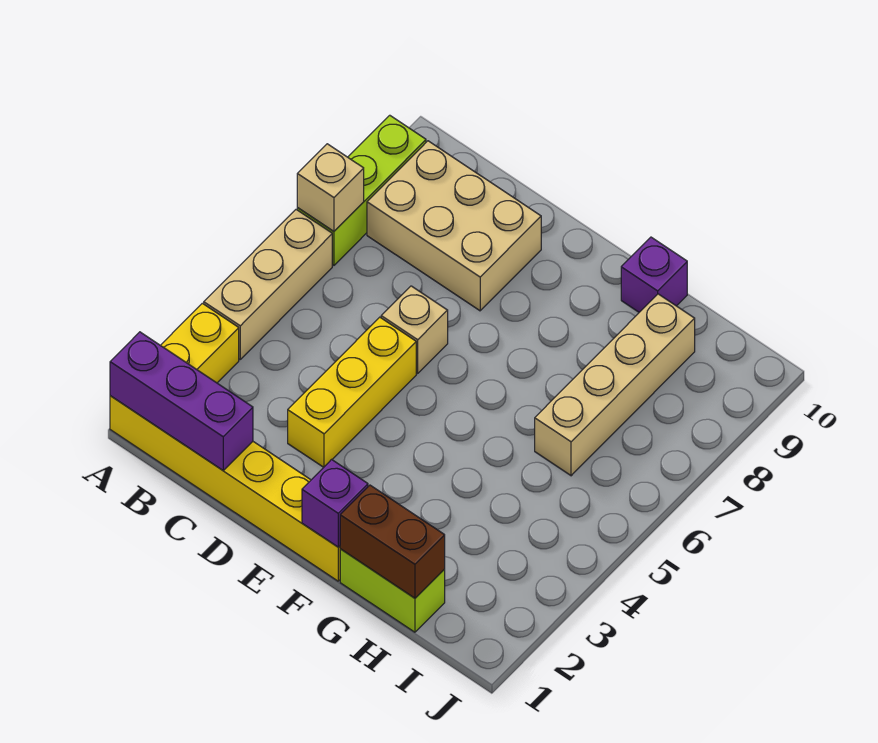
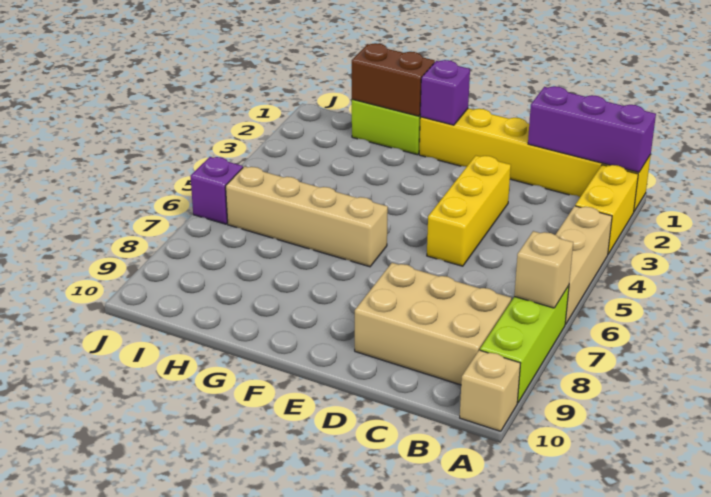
tan brick D6 level 1 -> tan brick A10 level 1
purple brick G10 level 1 -> purple brick J6 level 1
tan brick H6:H9 level 1 -> tan brick F6:I6 level 1

